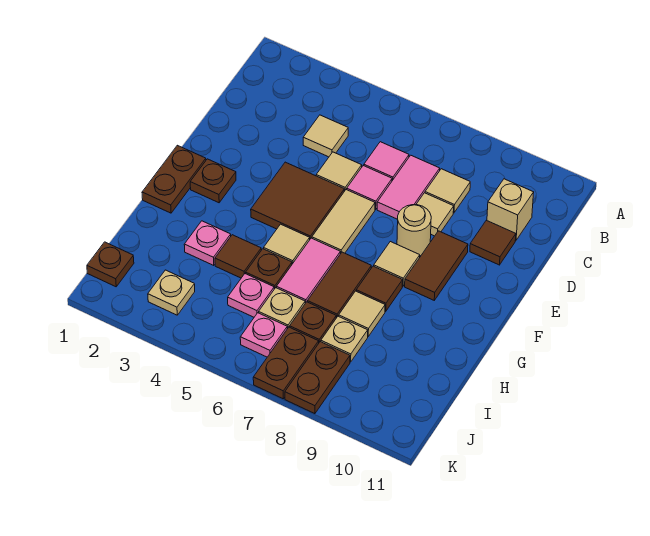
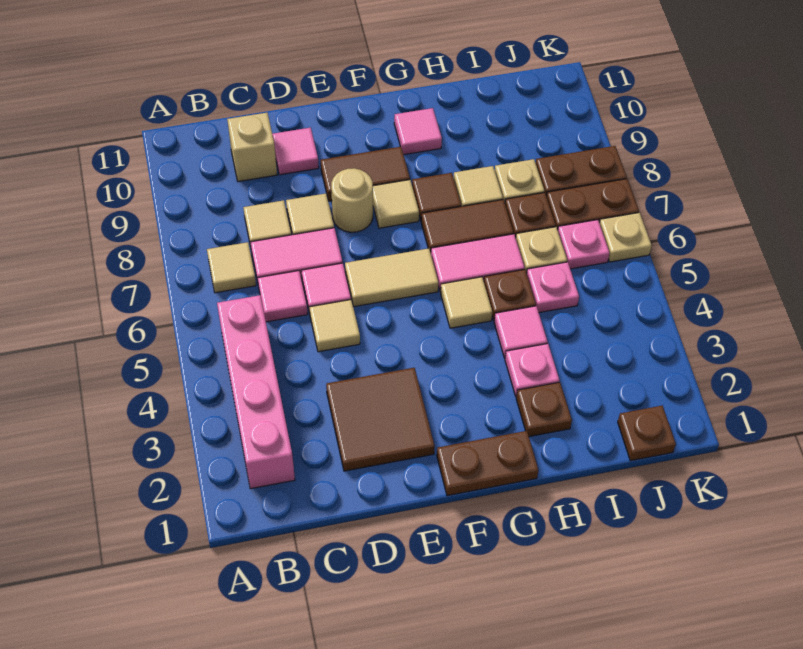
none -> pink brick B2:B5 level 1
tan tile C4 level 1 -> tan tile B7 level 1
brown tile D10 level 1 -> pink tile D10 level 1
brown tile E4:F5 level 1 -> brown tile D2:E3 level 1
brown plate F2 level 1 -> brown plate H2 level 1
none -> pink tile G10 level 1
brown tile H4 level 1 -> pink tile H4 level 1
tan plate J3 level 1 -> tan plate K6 level 1

